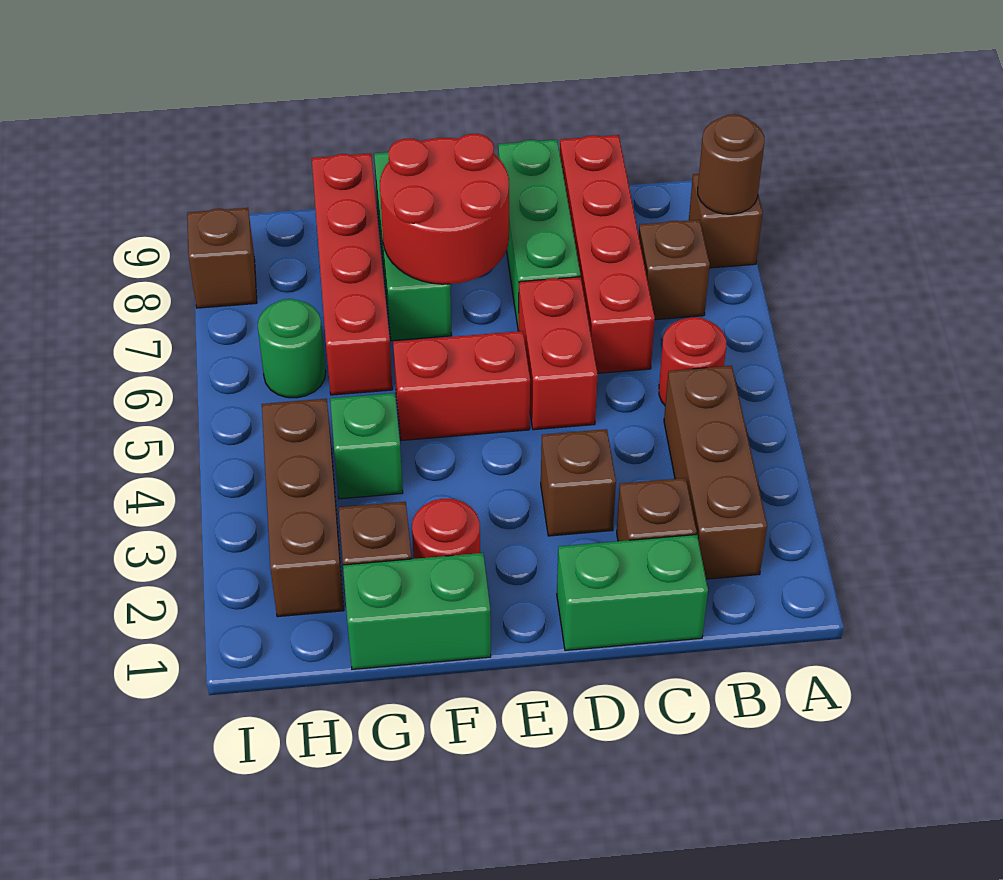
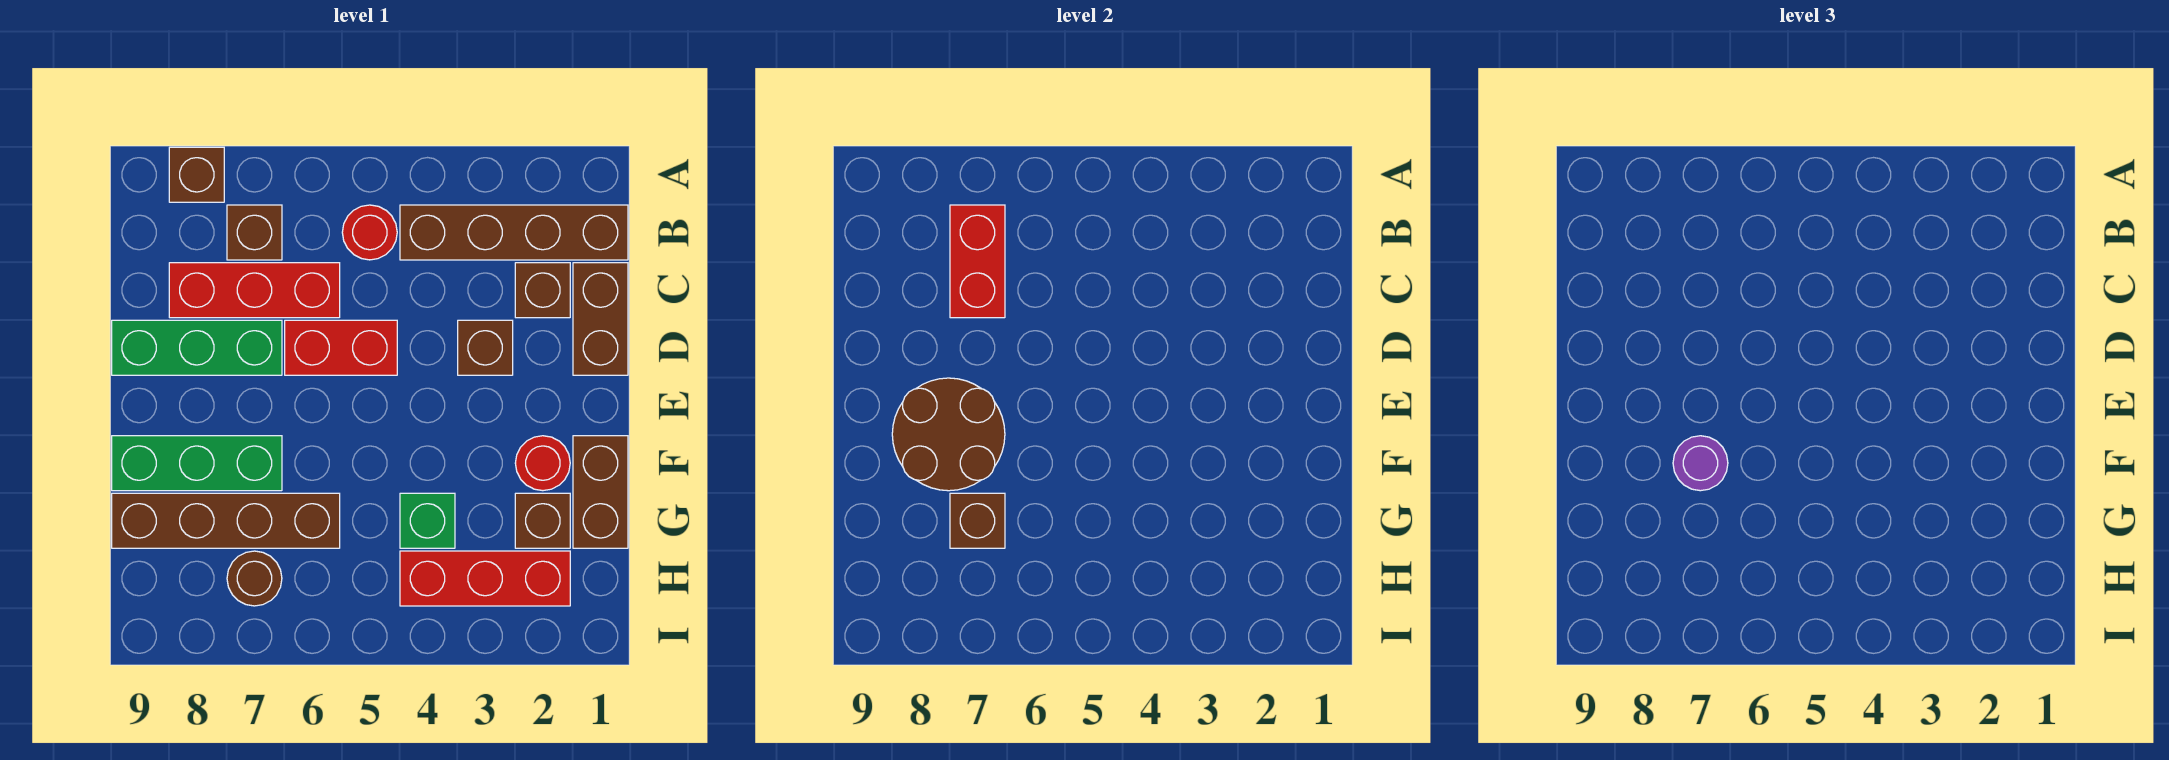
brown round brick A8 level 2 -> brown round brick H7 level 1
brown brick B2:B4 level 1 -> brown brick B1:B4 level 1
green brick C1:D1 level 1 -> brown brick C1:D1 level 1
red brick C6:C9 level 1 -> red brick C6:C8 level 1
red brick E5:F5 level 1 -> red brick B7:C7 level 2
red round brick E7:F8 level 2 -> brown round brick E7:F8 level 2
green brick F1:G1 level 1 -> brown brick F1:G1 level 1
none -> purple round brick F7 level 3
red brick G6:G9 level 1 -> brown brick G6:G9 level 1
brown brick H2:H4 level 1 -> red brick H2:H4 level 1
green round brick H6 level 1 -> none
brown brick I8 level 1 -> brown brick G7 level 2

